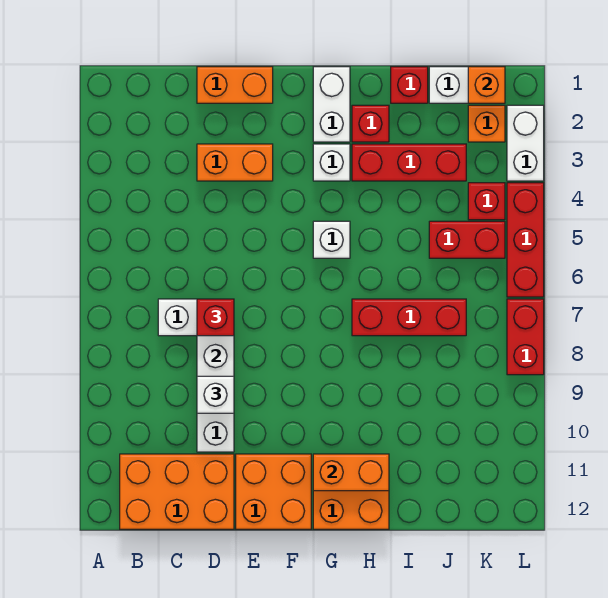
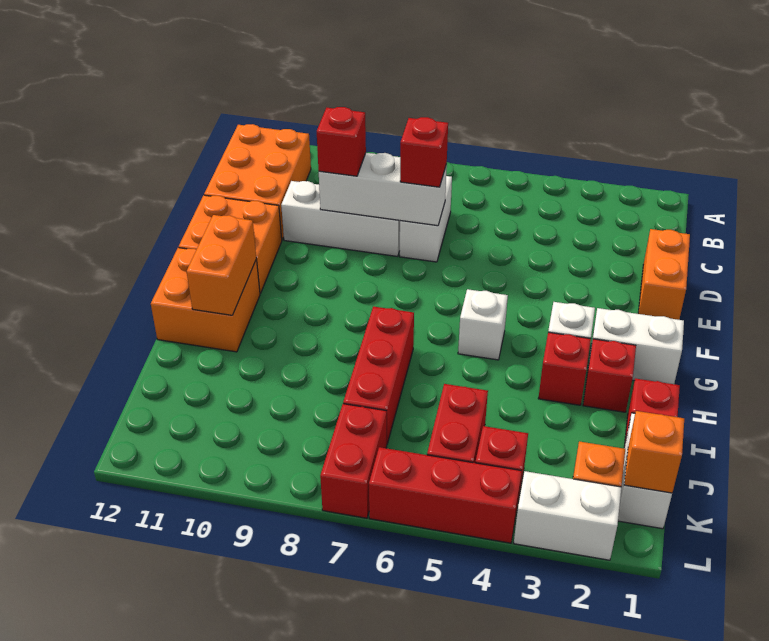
orange brick D3:E3 level 1 -> none
white brick D9 level 3 -> red brick D9 level 3
red brick H3:J3 level 1 -> red brick H3 level 1
red brick L7:L8 level 1 -> red brick K7:L7 level 1

